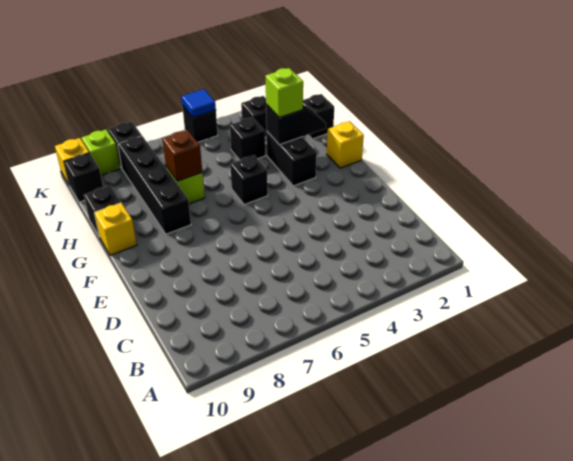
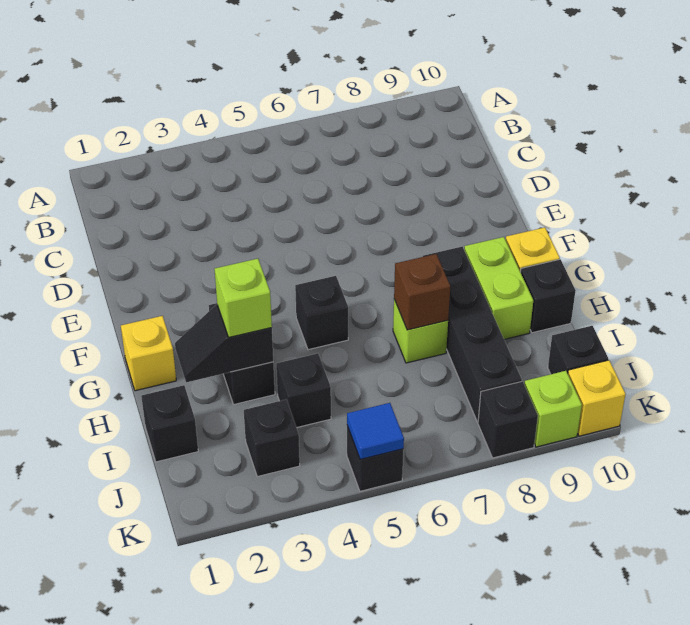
none -> lime brick G9:H9 level 1

